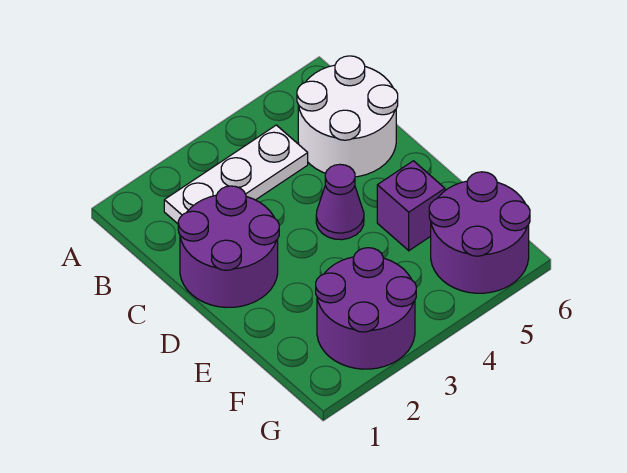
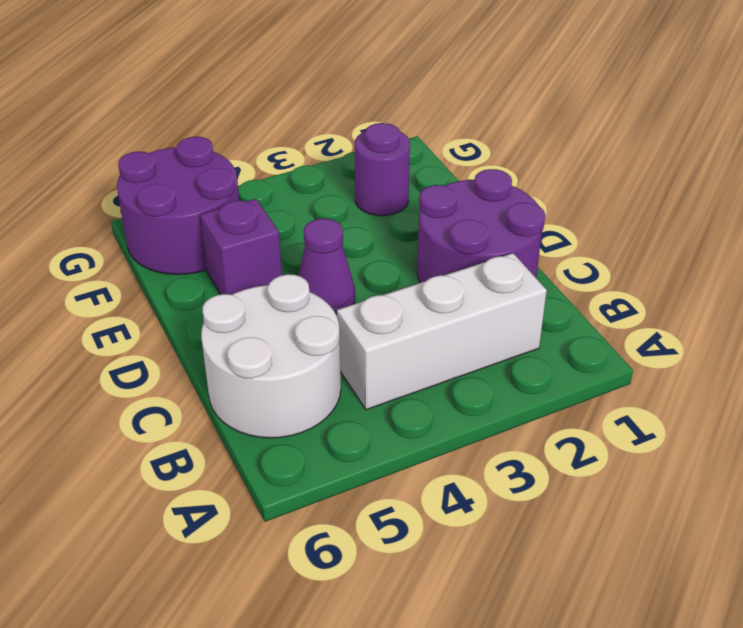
white plate B2:B4 level 1 -> white brick B2:B4 level 1
purple round brick F2:G3 level 1 -> purple round brick F2 level 1

